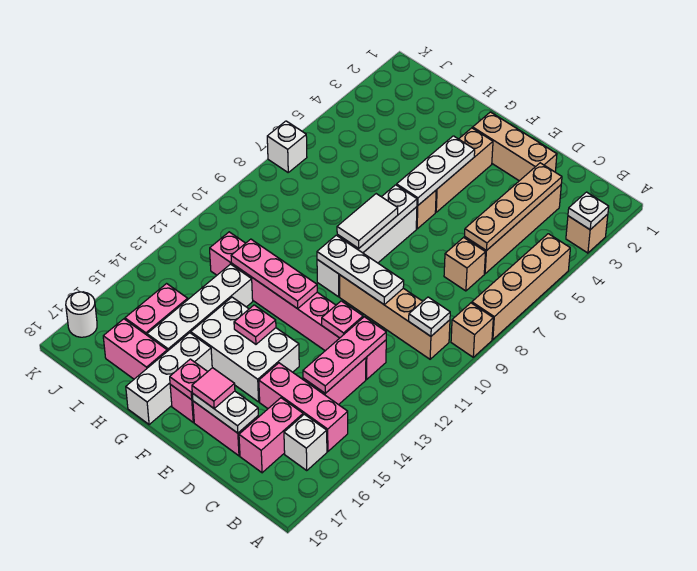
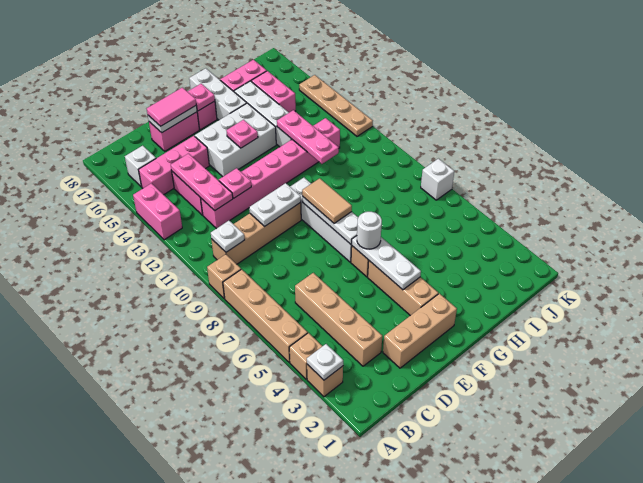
tan plate C3:C6 level 2 -> tan plate K12:K15 level 1
tan brick C7 level 1 -> tan brick A4 level 1
pink brick C16:C17 level 1 -> pink brick A13:A14 level 1
white plate D10:F10 level 2 -> white plate D10:E10 level 2
pink tile E17 level 3 -> pink tile D17:E17 level 3
white tile F8:F9 level 3 -> tan tile F8:F9 level 3
pink plate F12:H12 level 2 -> pink plate H11:H13 level 2
white round brick K17 level 1 -> white round brick F6 level 3

